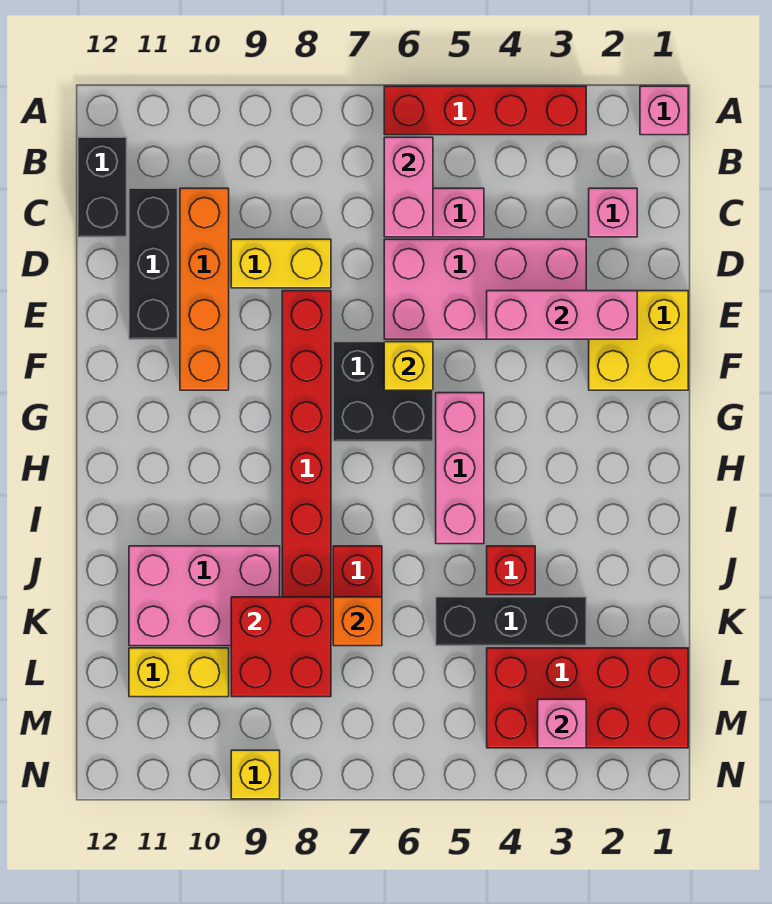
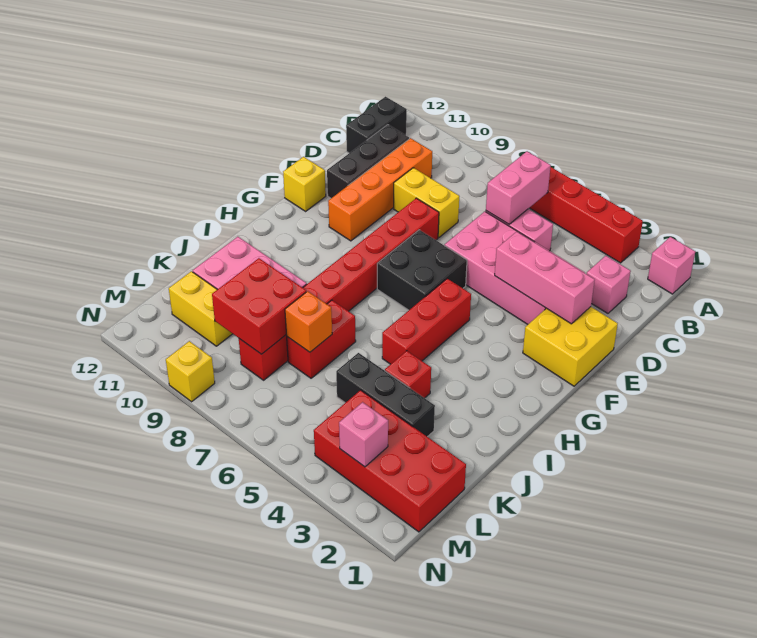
yellow brick F6 level 2 -> yellow brick F12 level 1
pink brick G5:I5 level 1 -> red brick G5:I5 level 1

